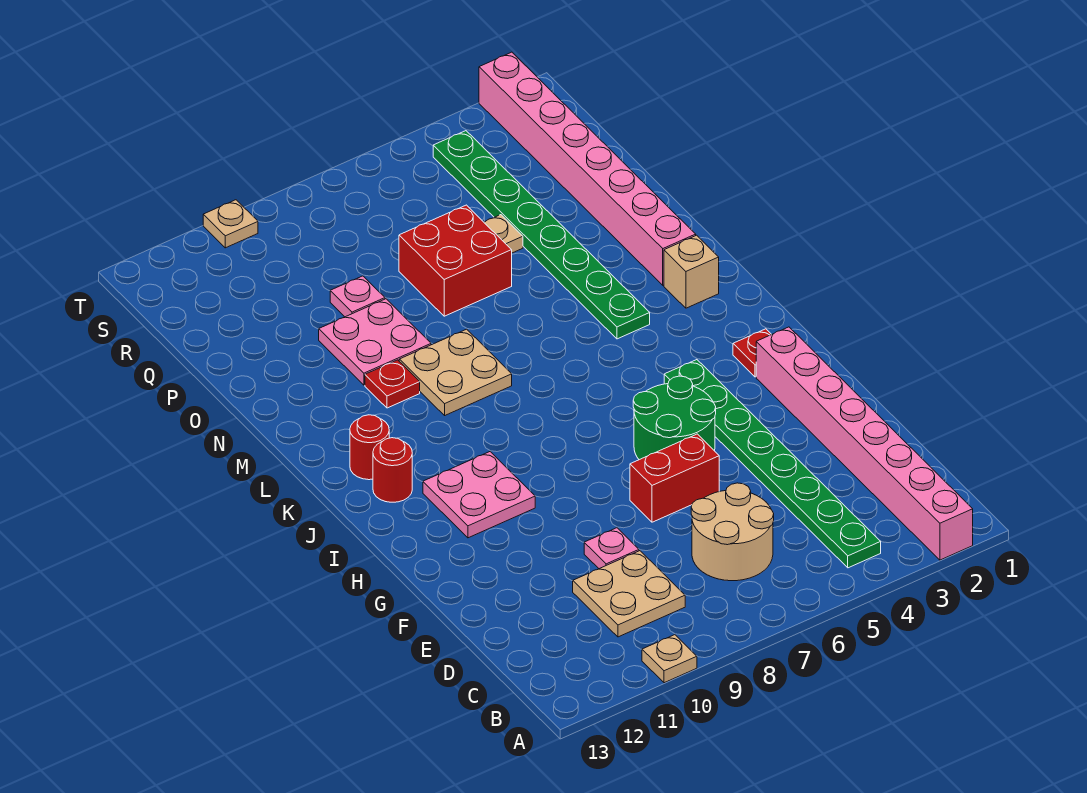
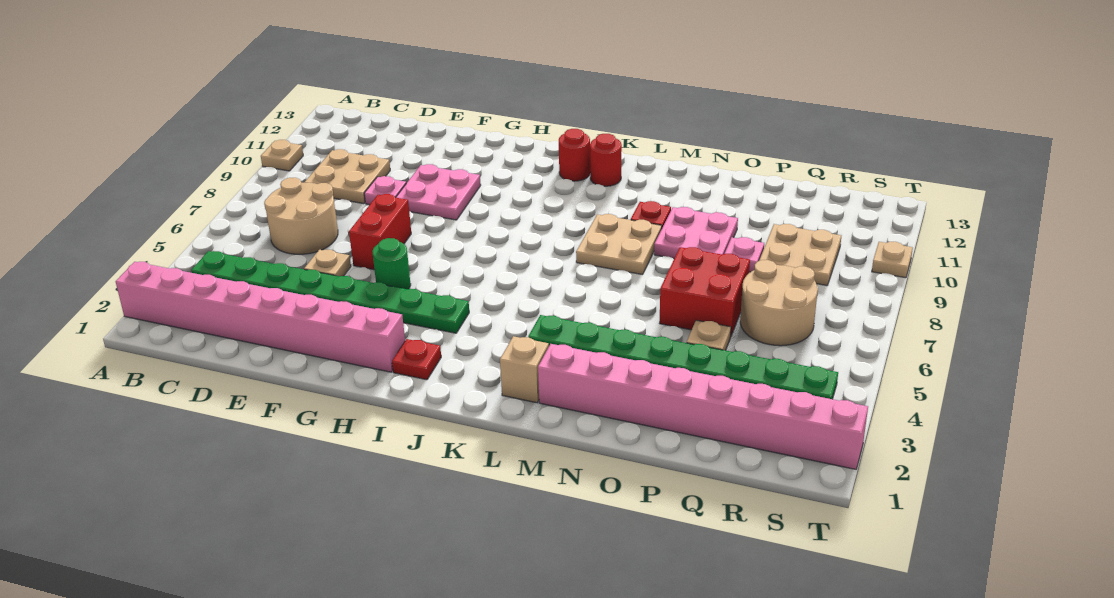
none -> tan plate E5 level 1
green round brick G5:H6 level 1 -> green round brick G5 level 1
pink plate H10:I11 level 1 -> pink plate F9:G10 level 1
none -> tan round brick Q6:R7 level 1
none -> tan plate Q9:R10 level 1

